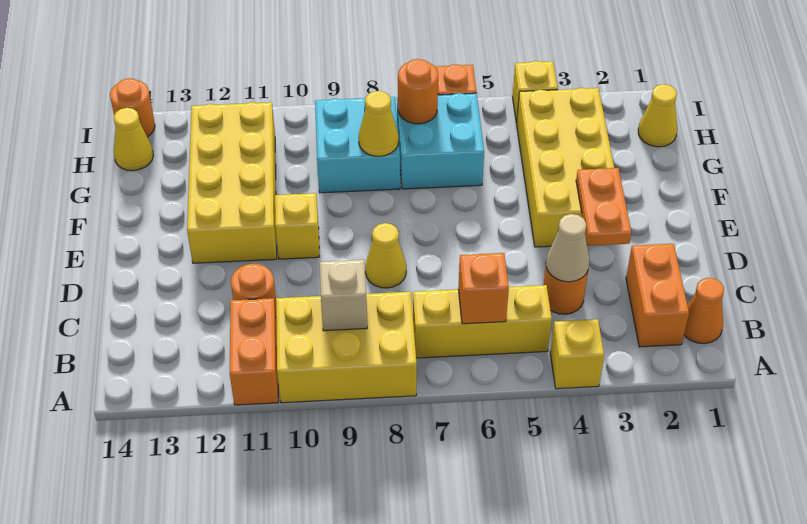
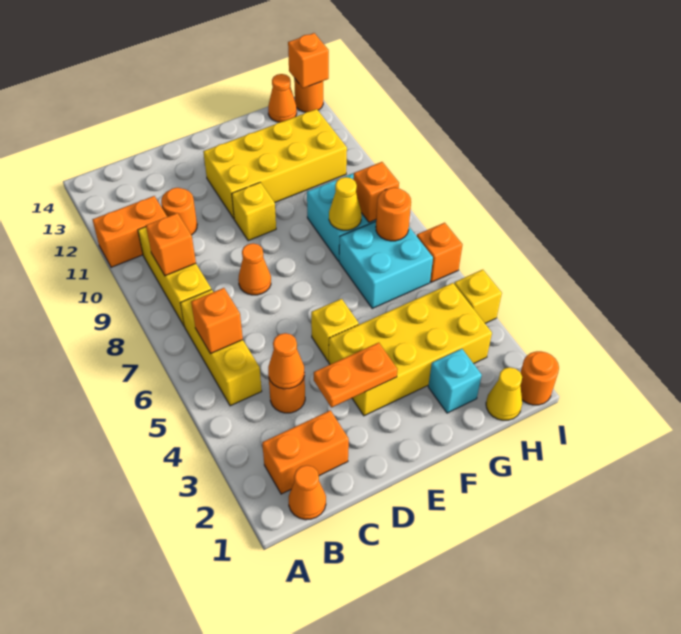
yellow brick A4 level 1 -> yellow brick E5 level 1
yellow brick A8:B10 level 1 -> yellow brick B8:B10 level 1
tan brick B9 level 2 -> orange brick B9 level 2
tan cone C4 level 2 -> orange cone C4 level 2
yellow cone D8 level 1 -> orange cone D8 level 1
none -> cyan brick G2 level 1
none -> orange brick H8 level 2
yellow cone H14 level 1 -> orange cone H14 level 1
none -> orange round brick I1 level 1
none -> orange brick I14 level 2

